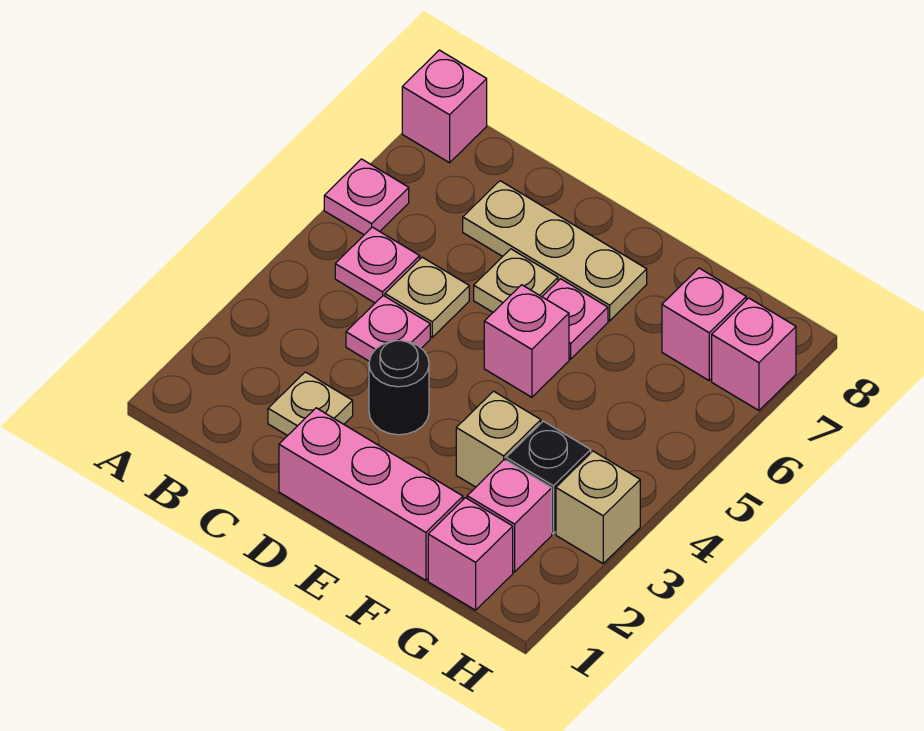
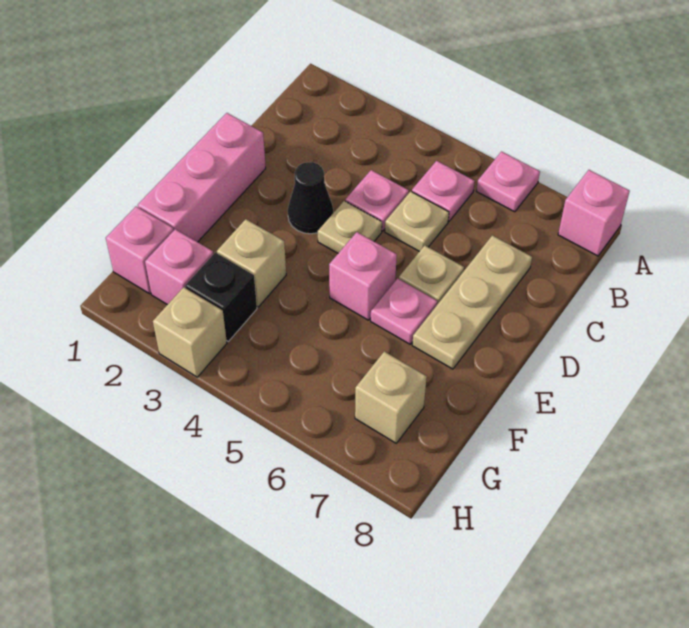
tan plate C2 level 1 -> tan plate D4 level 1
black round brick D3 level 1 -> black cone D3 level 1
pink brick G7 level 1 -> tan brick G7 level 1
pink brick H7 level 1 -> none

